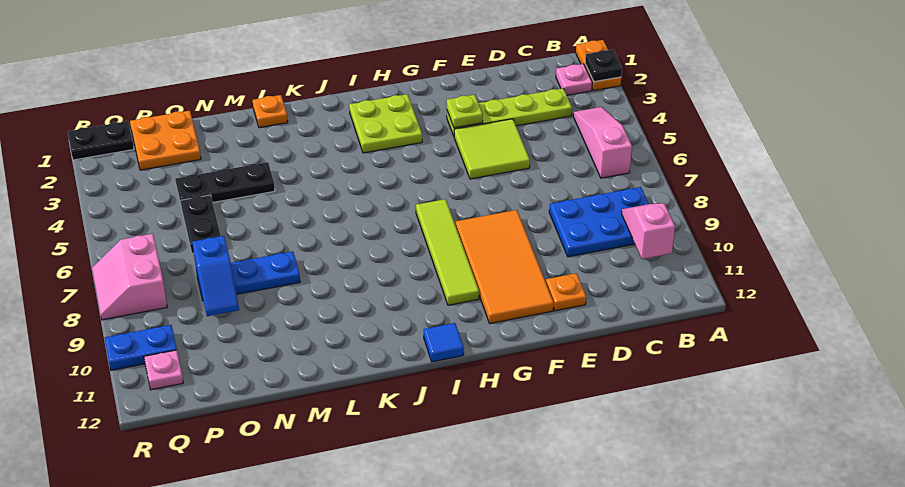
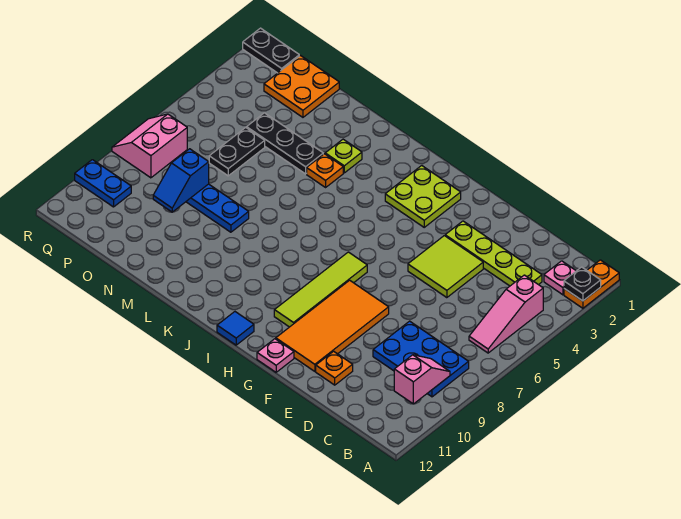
pink slope B4:B6 level 1 top 6 -> pink slope B4:B6 level 1 top 4
lime plate F3 level 2 -> lime plate L3 level 1
orange plate L1 level 1 -> orange plate L4 level 1
pink plate Q11 level 1 -> pink plate G12 level 1

